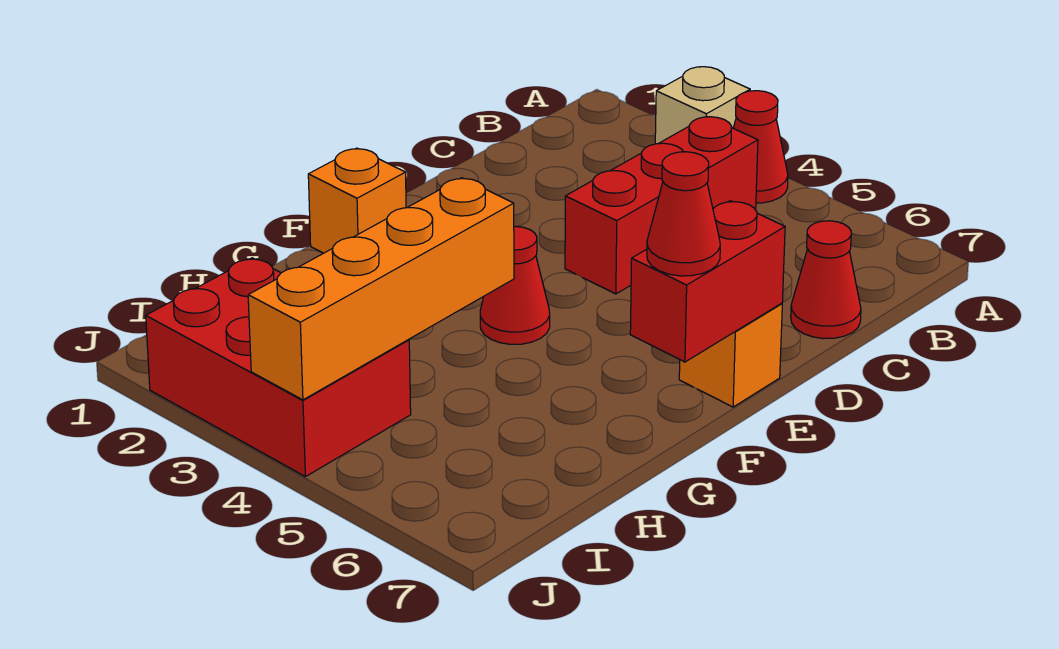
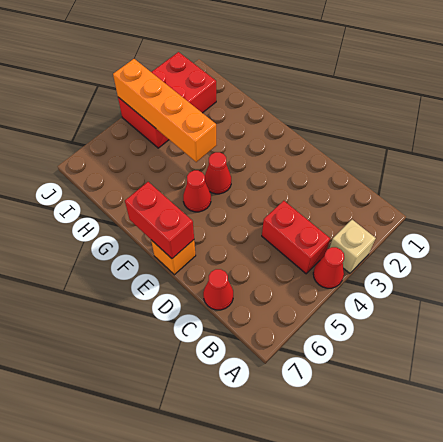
red brick B4:D4 level 1 -> red brick B4:C4 level 1
orange brick F1 level 1 -> none
red cone F7 level 3 -> red cone F5 level 1

